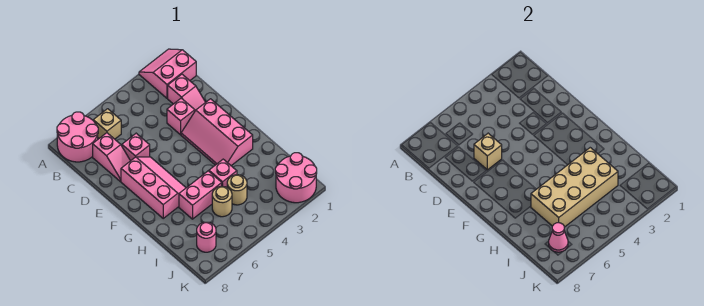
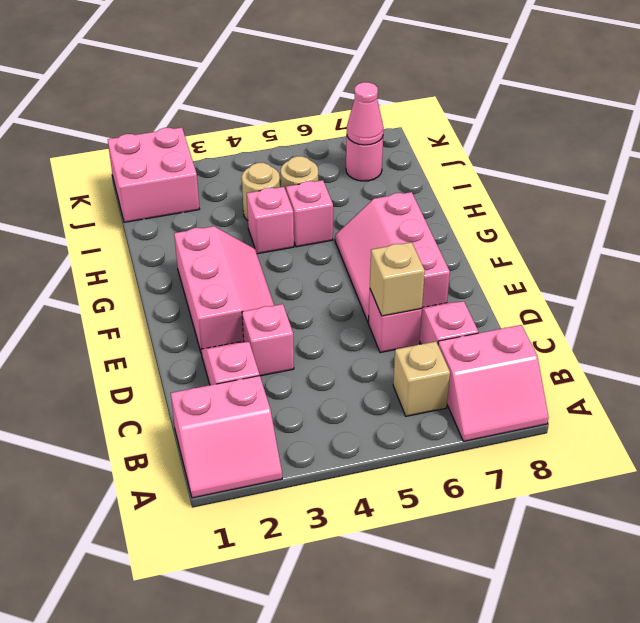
pink round brick A7:B8 level 1 -> pink slope A7:B8 level 1 top B
tan brick H3:I6 level 2 -> none
pink brick H5:H6 level 1 -> pink brick H5 level 1
pink round brick J1:K2 level 1 -> pink brick J1:K2 level 1

